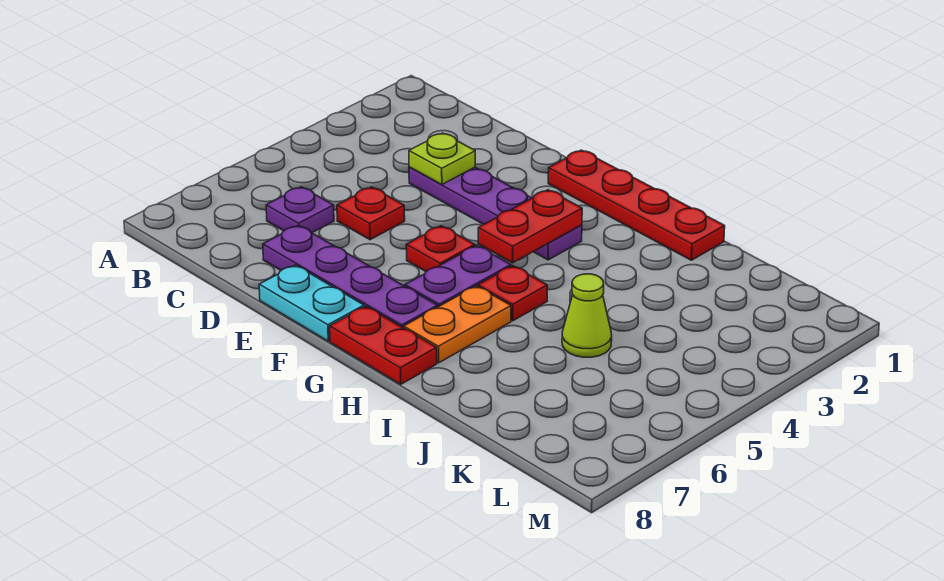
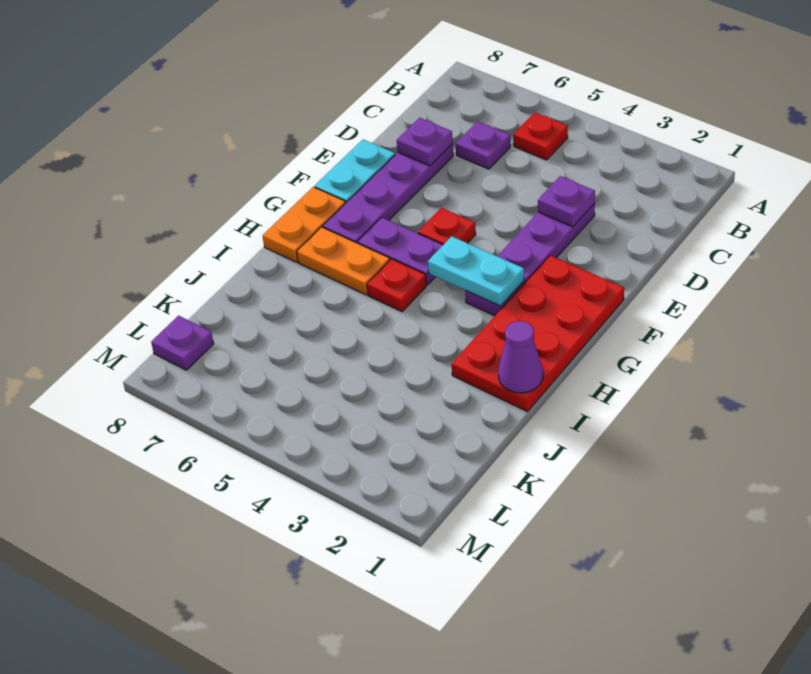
lime plate D3 level 2 -> purple plate D3 level 2
red plate D5 level 1 -> red plate B5 level 1
none -> purple plate D7 level 2
red plate F1:I1 level 1 -> red plate F1:I2 level 1
red plate G3:G4 level 2 -> cyan plate G3:G4 level 2
red plate G8:H8 level 1 -> orange plate G8:H8 level 1
none -> purple cone I1 level 2
lime cone J5 level 1 -> none
none -> purple plate L8 level 1

